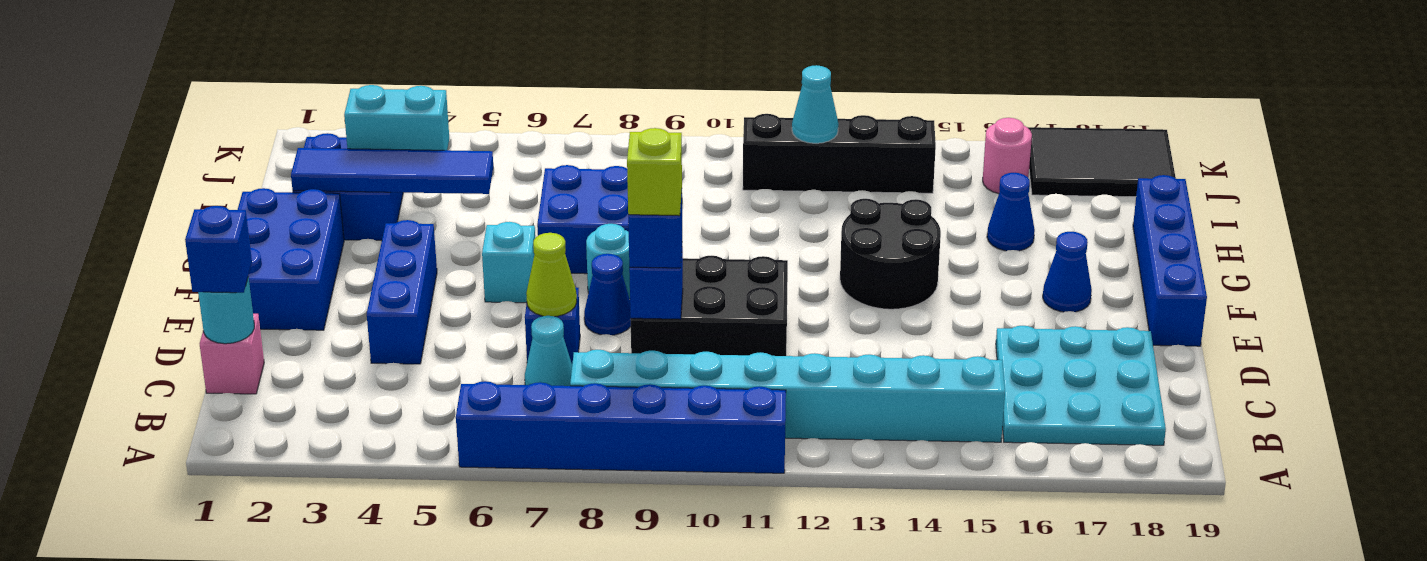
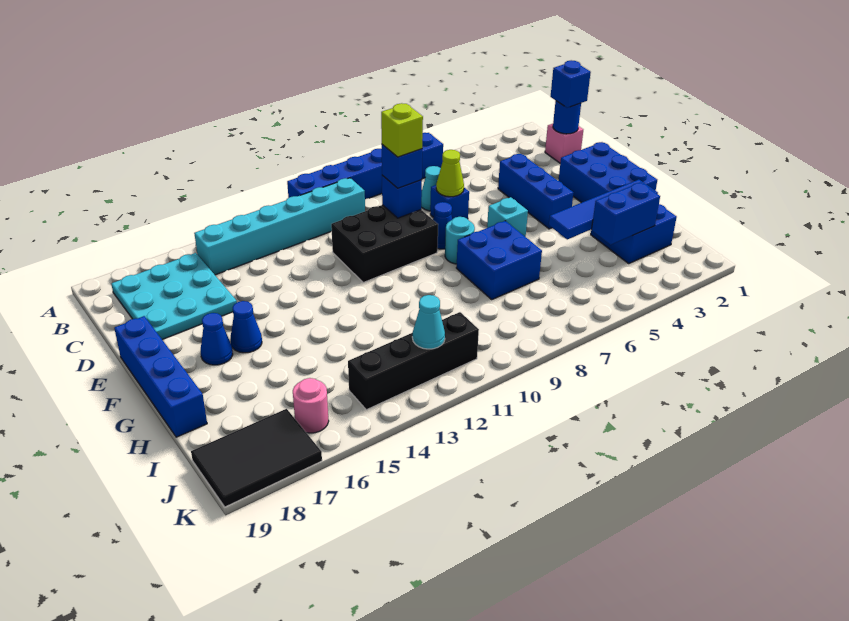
cyan brick B8:B15 level 1 -> cyan brick B10:B15 level 1
cyan round brick C1 level 2 -> blue round brick C1 level 2
black round brick F13:G14 level 1 -> none
blue cone H16 level 1 -> blue cone F16 level 1
cyan brick I3:I4 level 2 -> blue brick I3:I4 level 2

